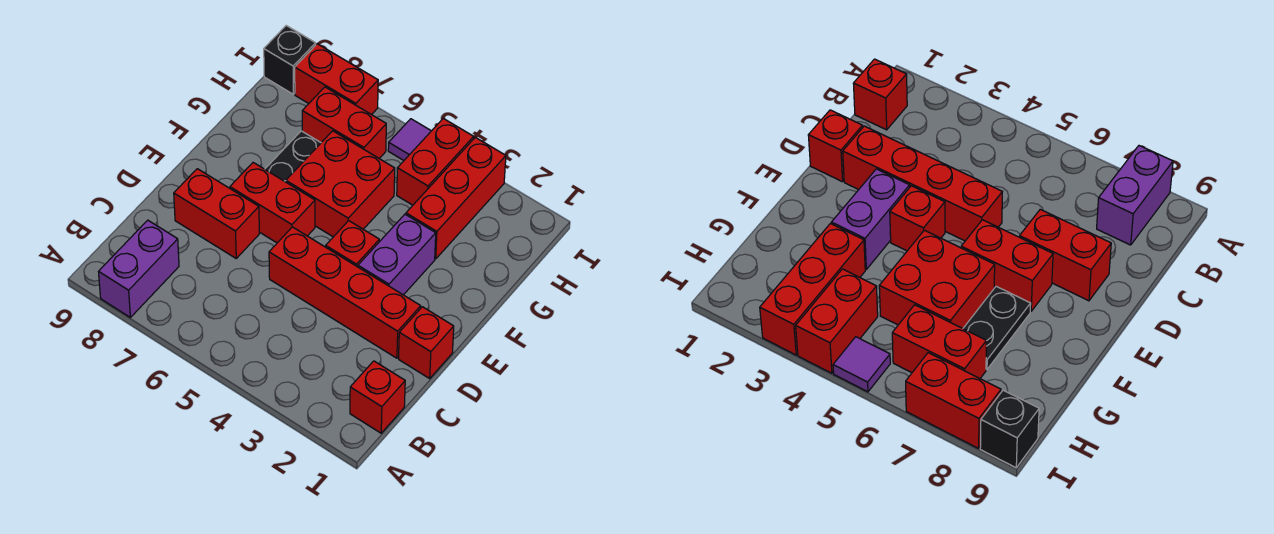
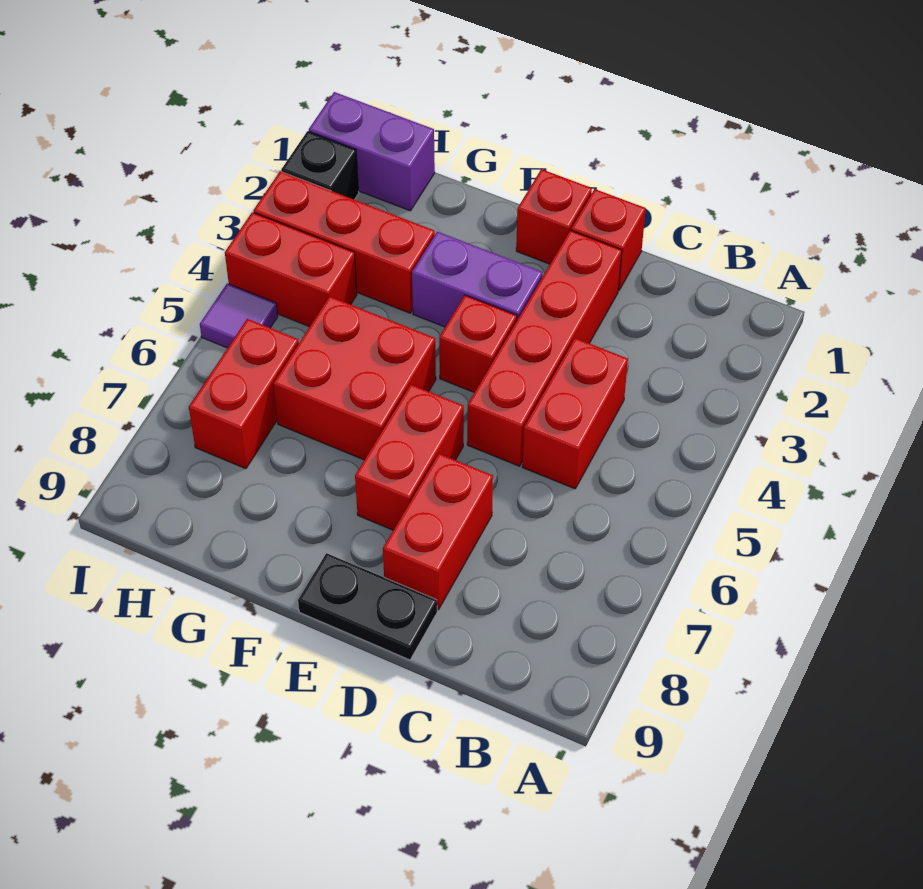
purple brick A8:B8 level 1 -> purple brick H1:I1 level 1
red brick B1 level 1 -> red brick E1 level 1
black plate F7:G7 level 1 -> black plate D9:E9 level 1
red brick I7:I8 level 1 -> red brick C4:C5 level 1
black brick I9 level 1 -> black brick I2 level 1

